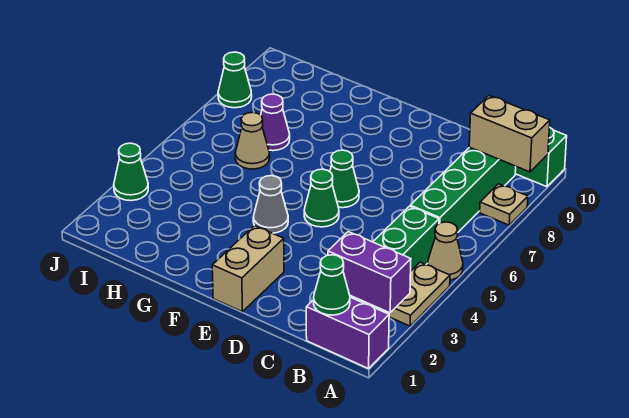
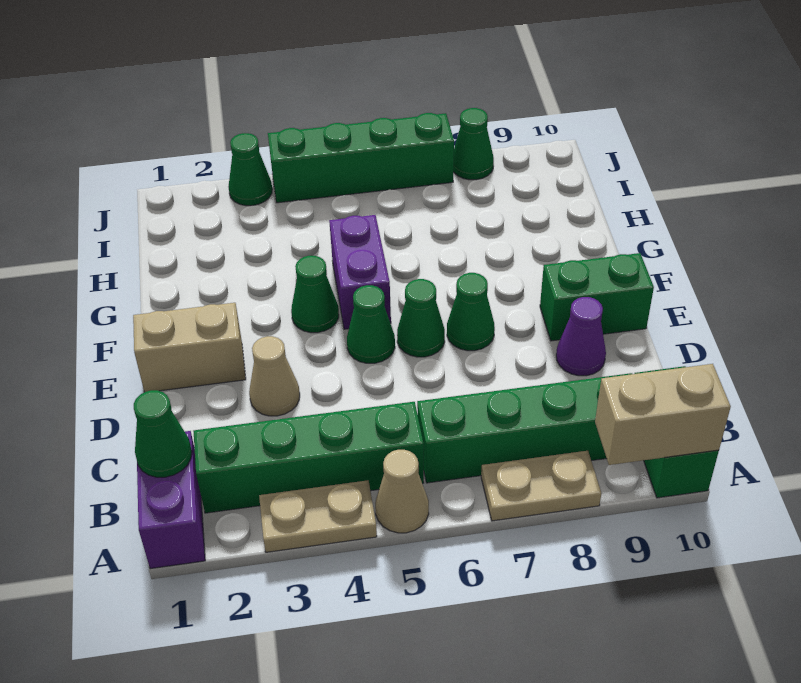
purple brick A2:B2 level 2 -> purple brick F5:G5 level 1
tan plate A8 level 1 -> tan plate A7:A8 level 1
tan brick A9:B9 level 2 -> tan brick A9:A10 level 2
none -> green cone E7 level 1
none -> green brick E9:E10 level 1
grey cone F4 level 1 -> green cone F4 level 1
tan cone H6 level 1 -> tan cone D3 level 1
purple cone H7 level 1 -> purple cone D9 level 1
none -> green brick J4:J7 level 1

